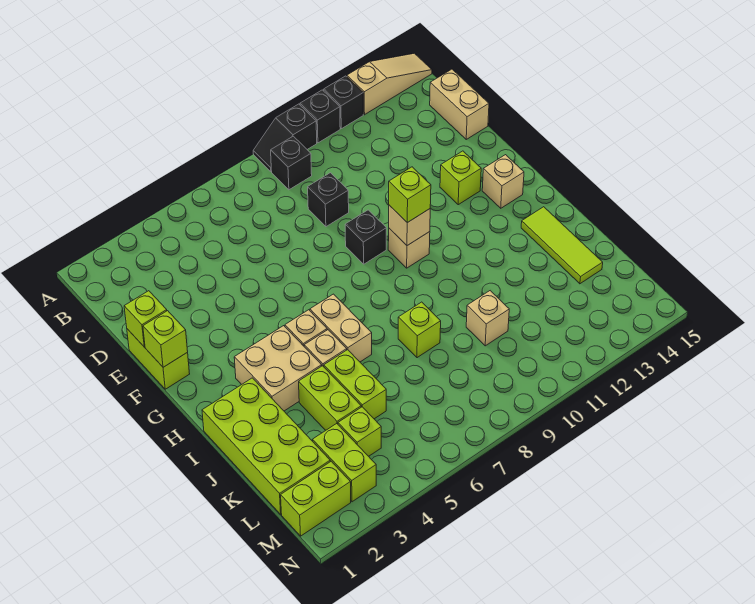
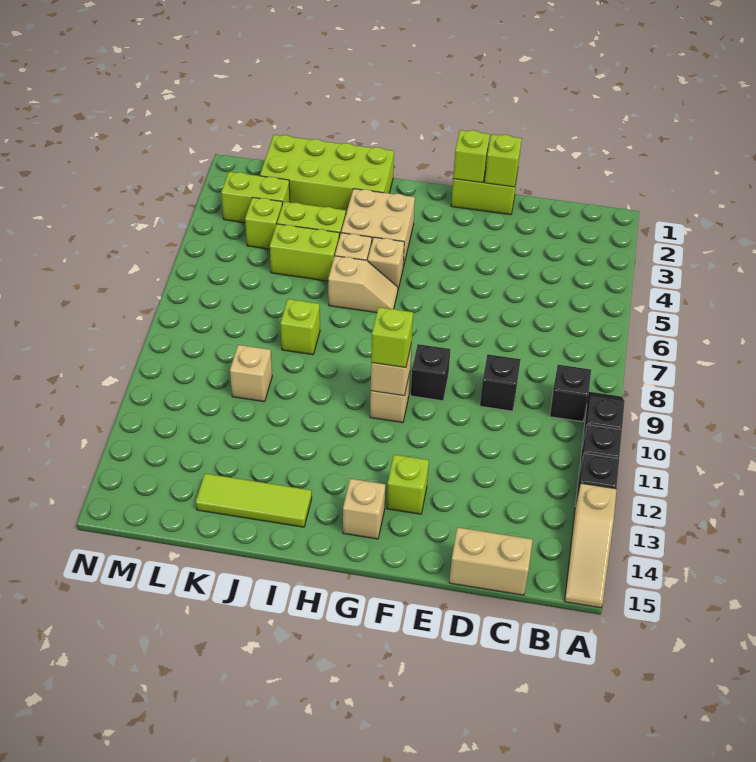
tan brick H6:I6 level 1 -> tan slope H6:I6 level 1 top I
lime brick M1:M2 level 1 -> none

